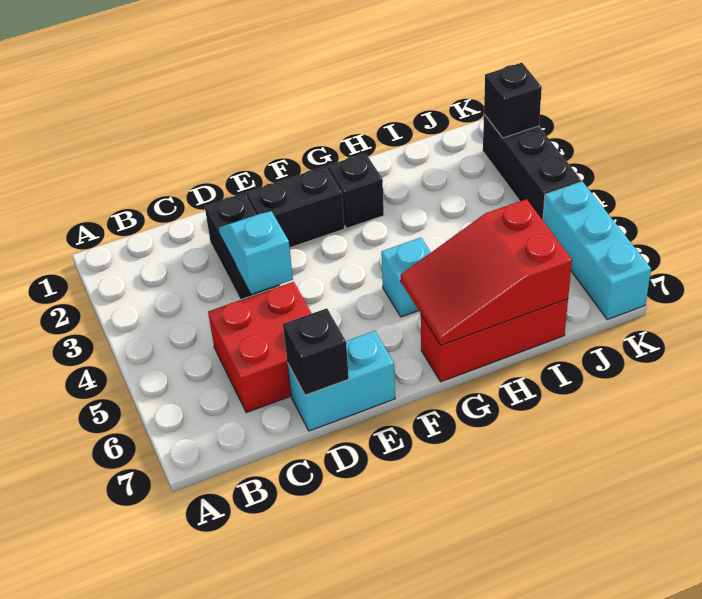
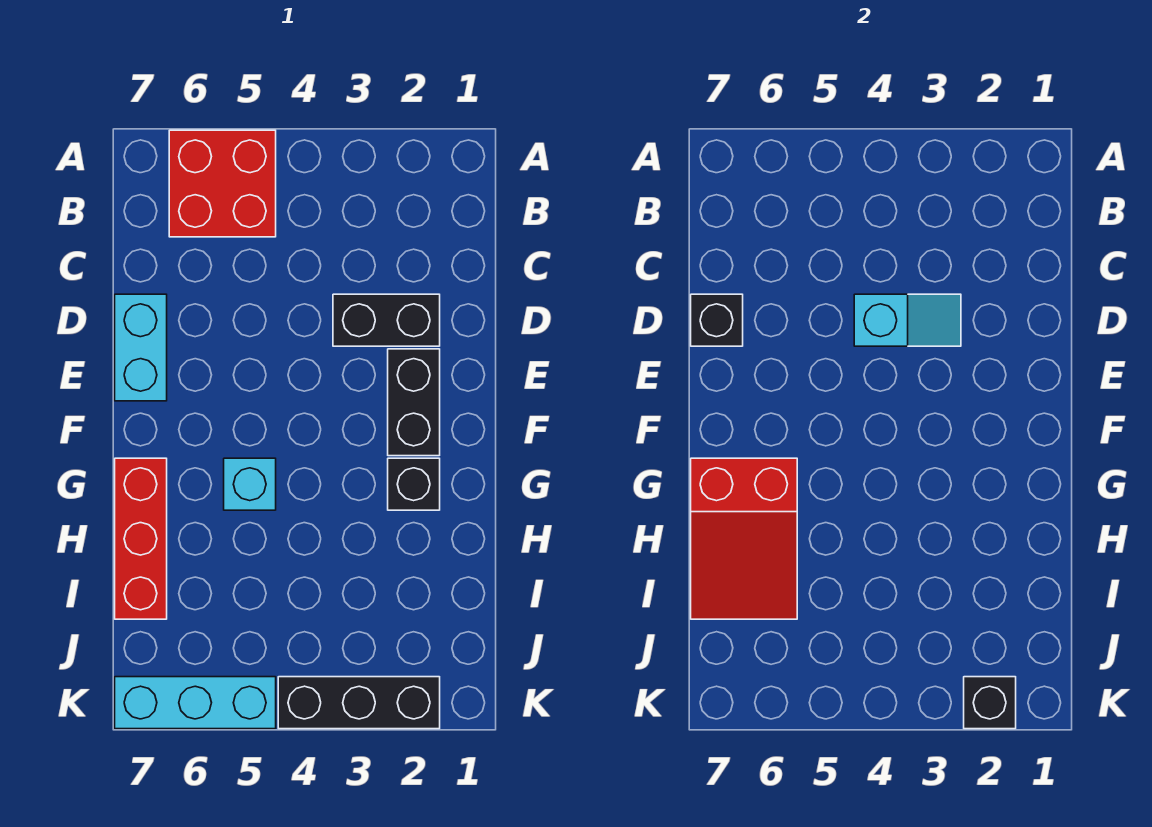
red brick C5:D6 level 1 -> red brick A5:B6 level 1
red slope G6:I7 level 2 top I -> red slope G6:I7 level 2 top G

